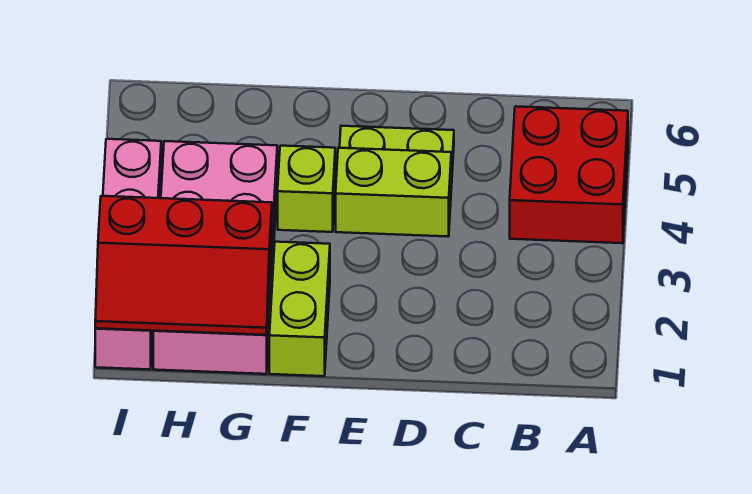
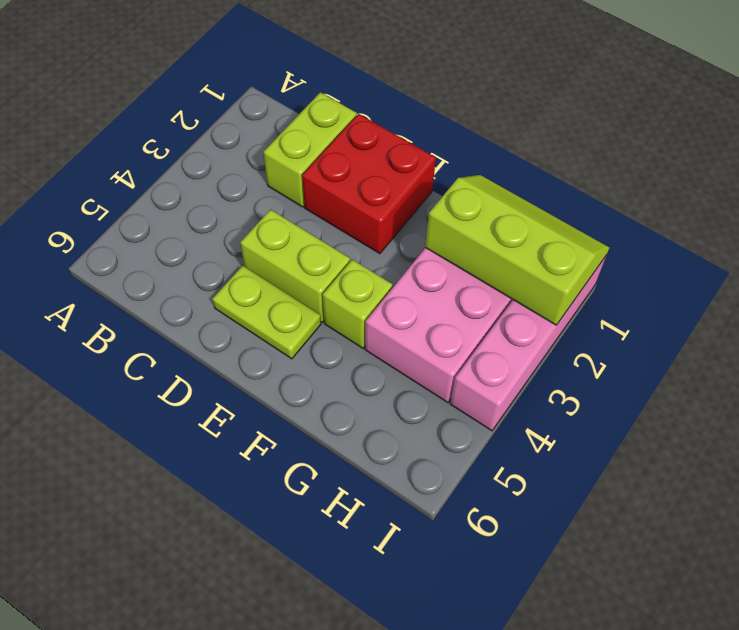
red brick A4:B5 level 1 -> red brick D1:E2 level 1
lime brick F1:F2 level 1 -> lime brick C1:C2 level 1
red slope G1:I2 level 2 top 2 -> lime slope G1:I2 level 2 top 2

